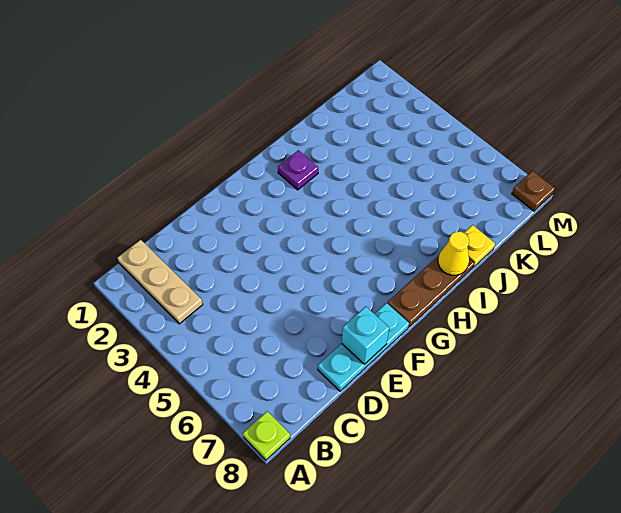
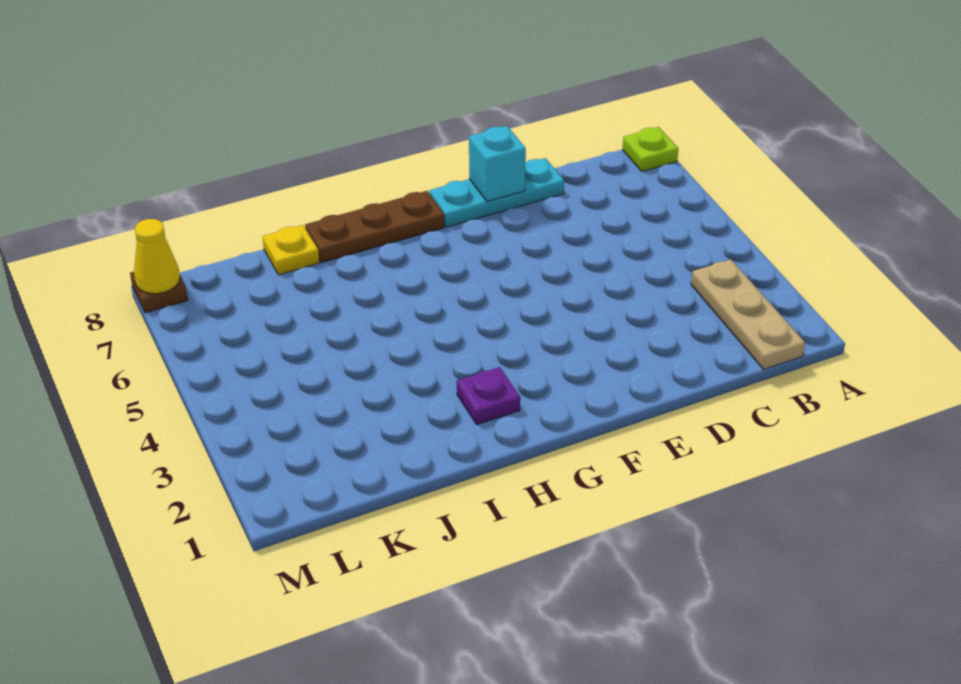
yellow cone I8 level 2 -> yellow cone M8 level 2

